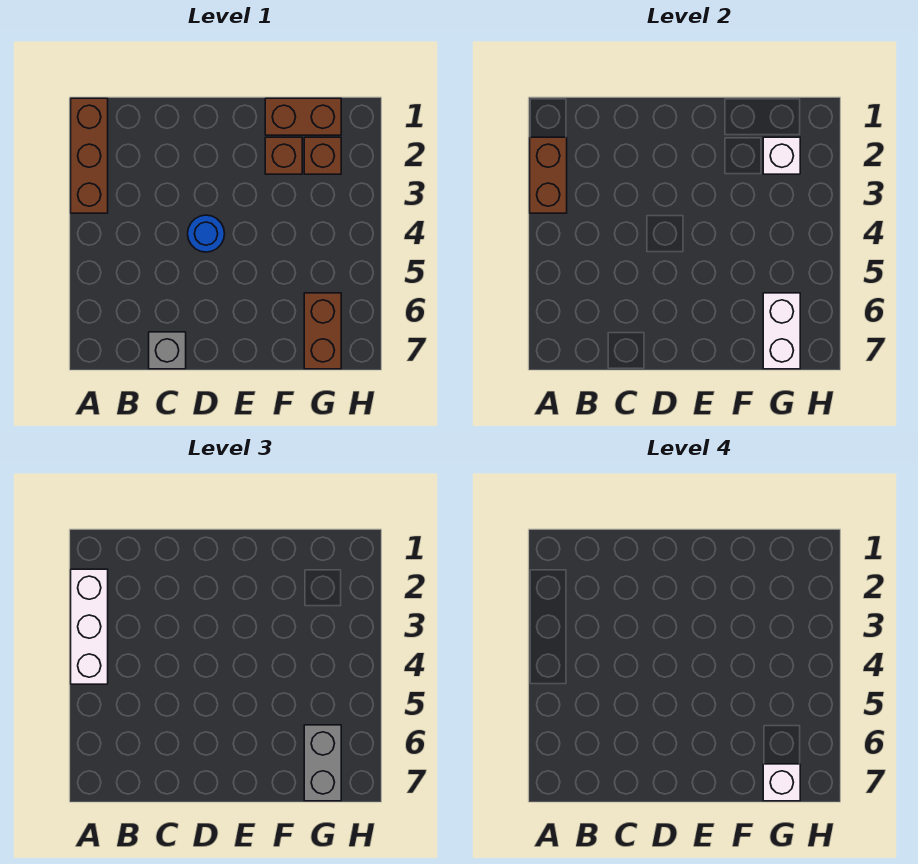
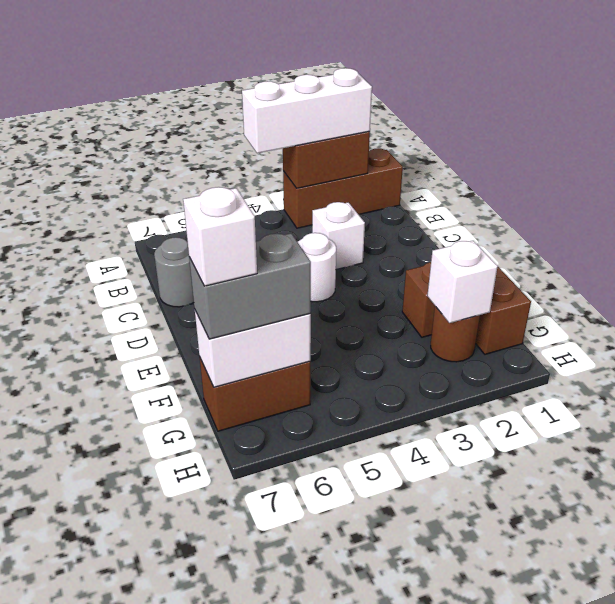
none -> white brick C3 level 1
grey brick C7 level 1 -> grey round brick C7 level 1
blue round brick D4 level 1 -> white round brick D4 level 1
brown brick G2 level 1 -> brown round brick G2 level 1

